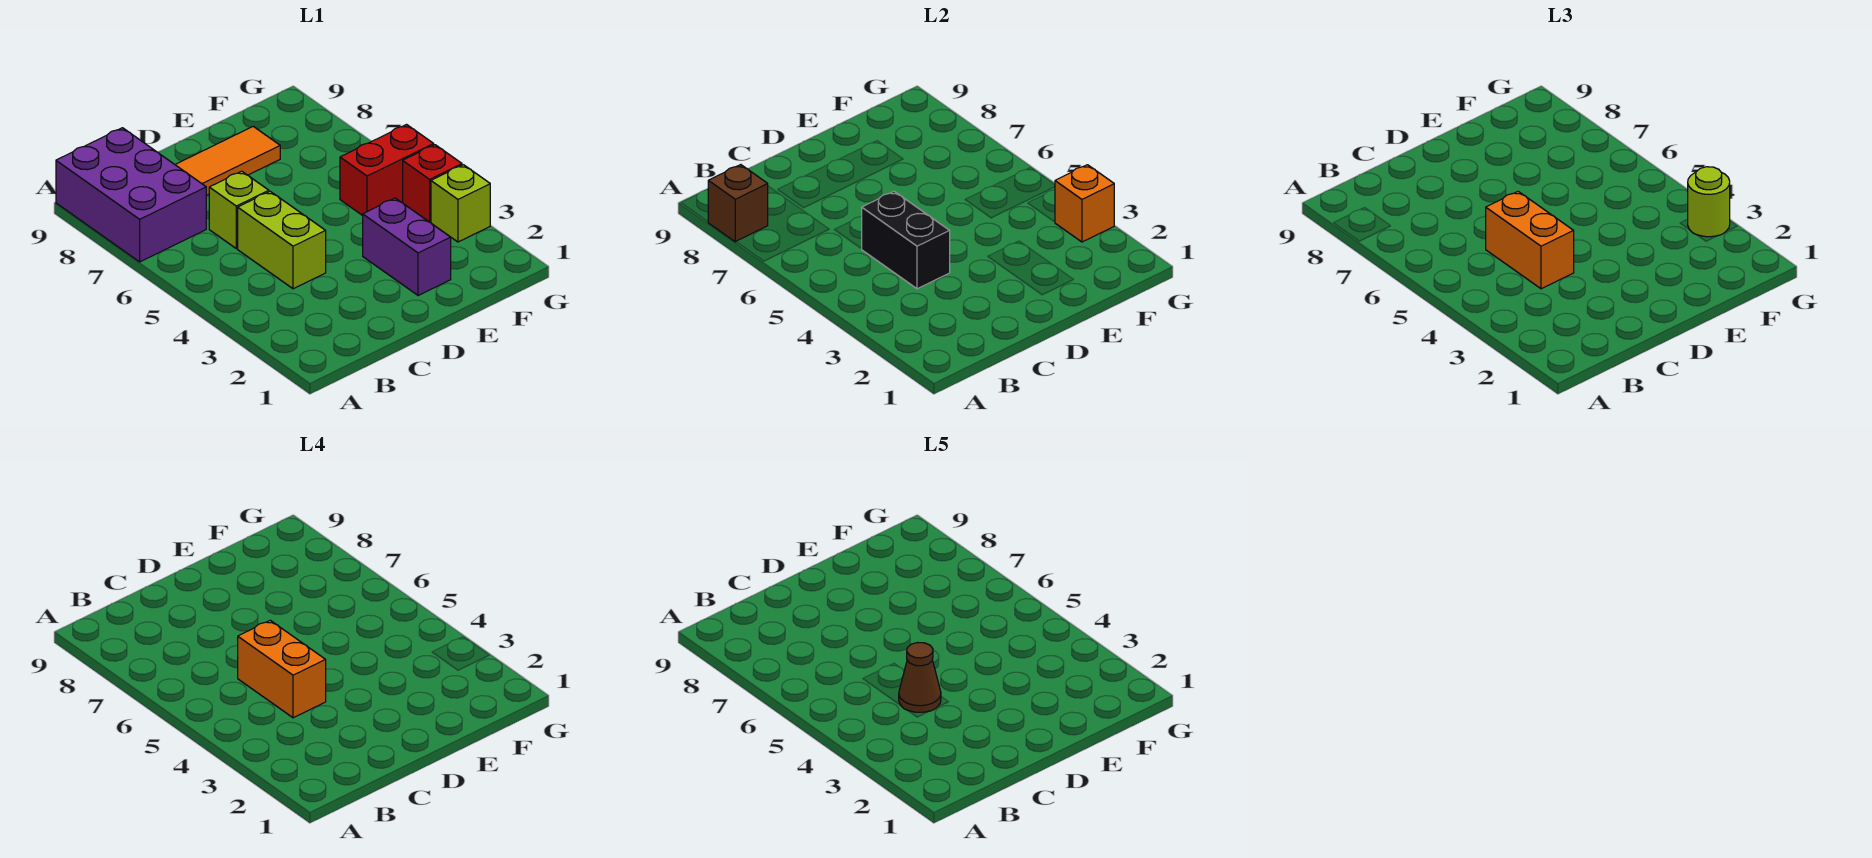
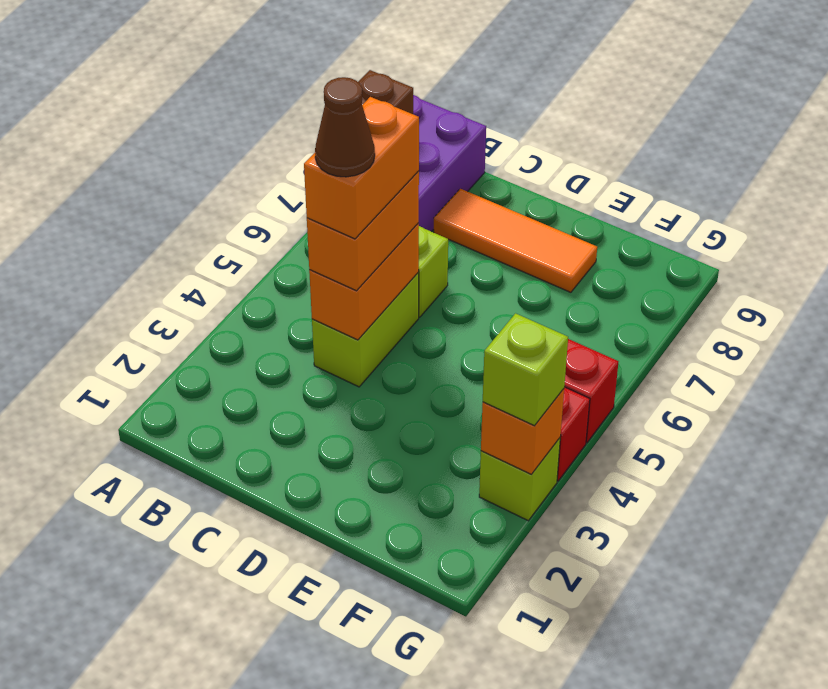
black brick C4:C5 level 2 -> orange brick C4:C5 level 2
purple brick E2:E3 level 1 -> none
lime round brick G3 level 3 -> lime brick G3 level 3

